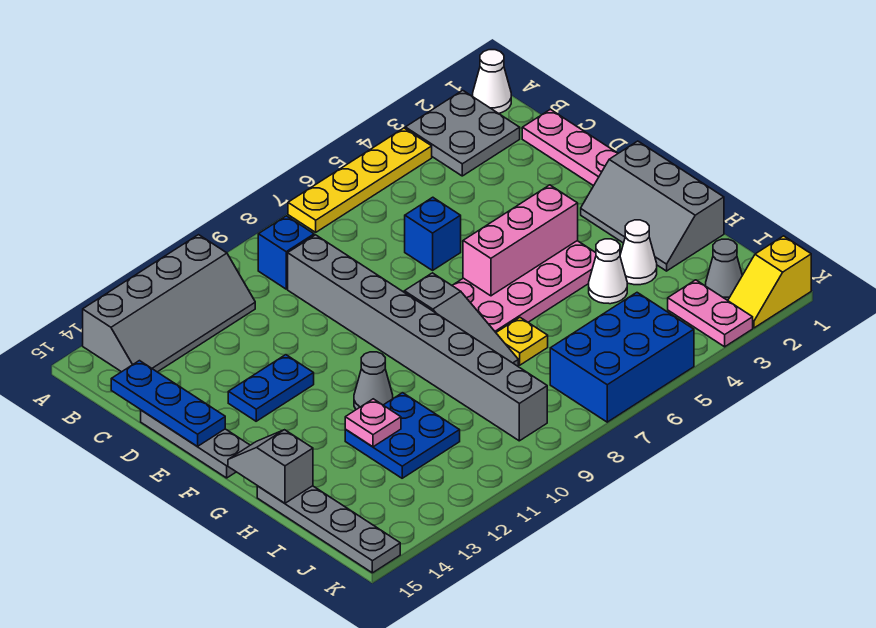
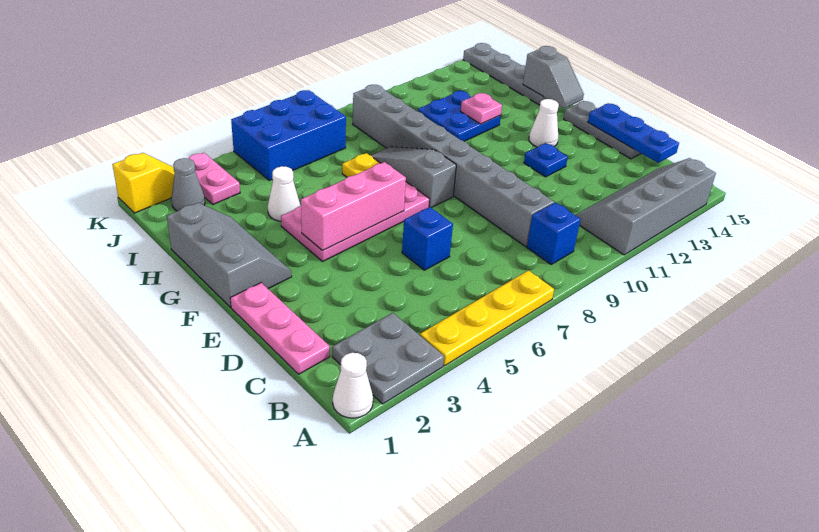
blue plate E12:E13 level 1 -> blue plate E12 level 1
grey cone G11 level 1 -> none
white cone H3 level 1 -> white cone F13 level 1

